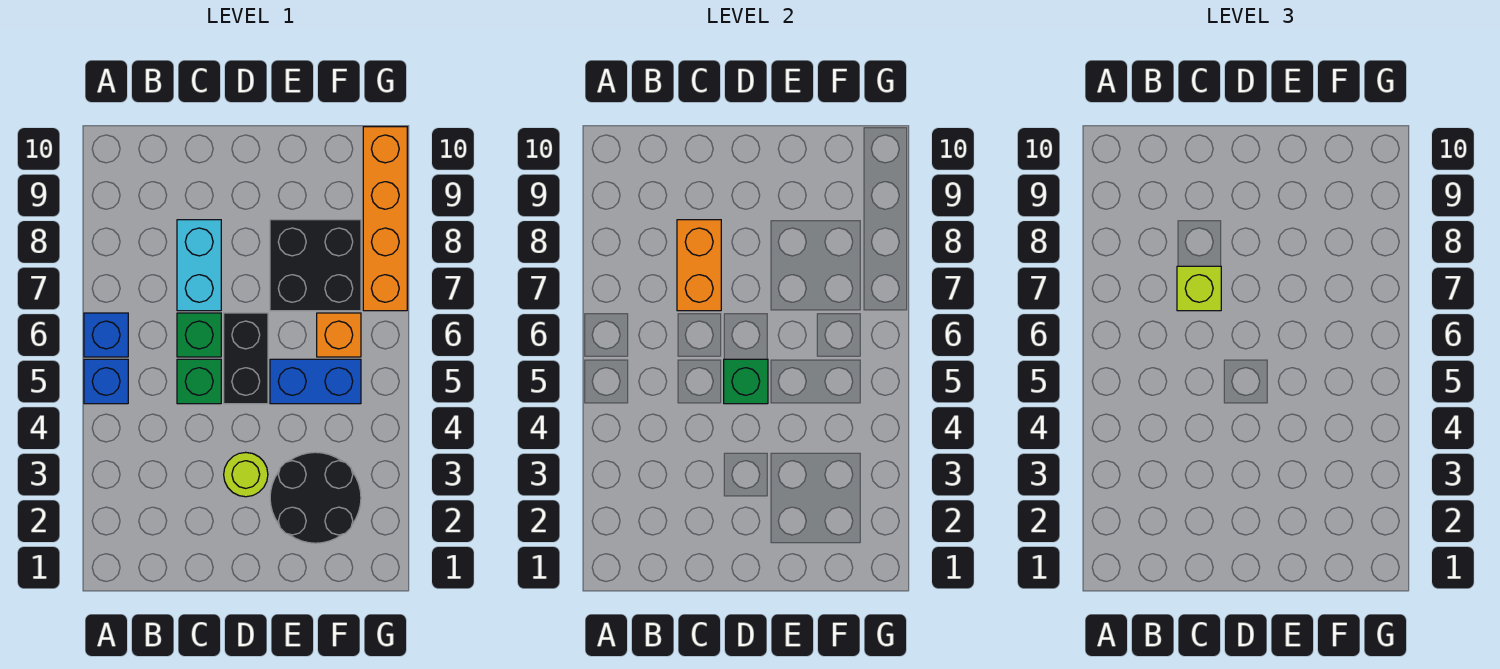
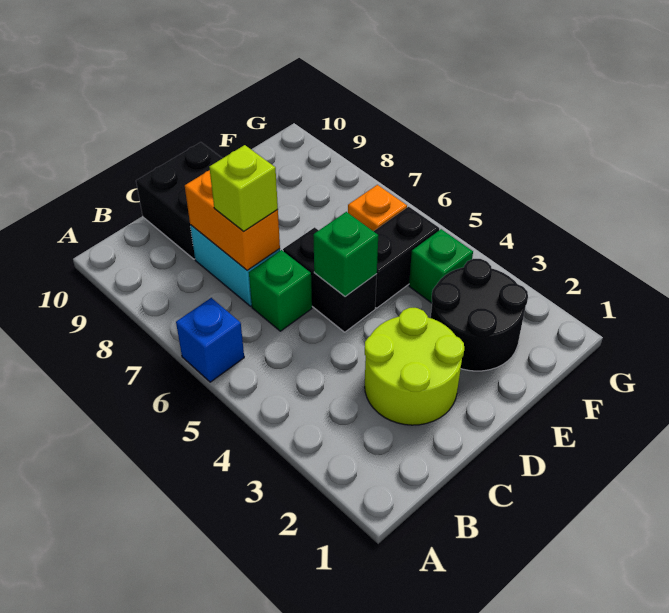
blue brick A5 level 1 -> none
green brick C5 level 1 -> green brick F4 level 1
lime round brick D3 level 1 -> lime round brick C2:D3 level 1
blue brick E5:F5 level 1 -> black brick E5:F5 level 1
black brick E7:F8 level 1 -> black brick C9:D10 level 1
orange brick G7:G10 level 1 -> none

